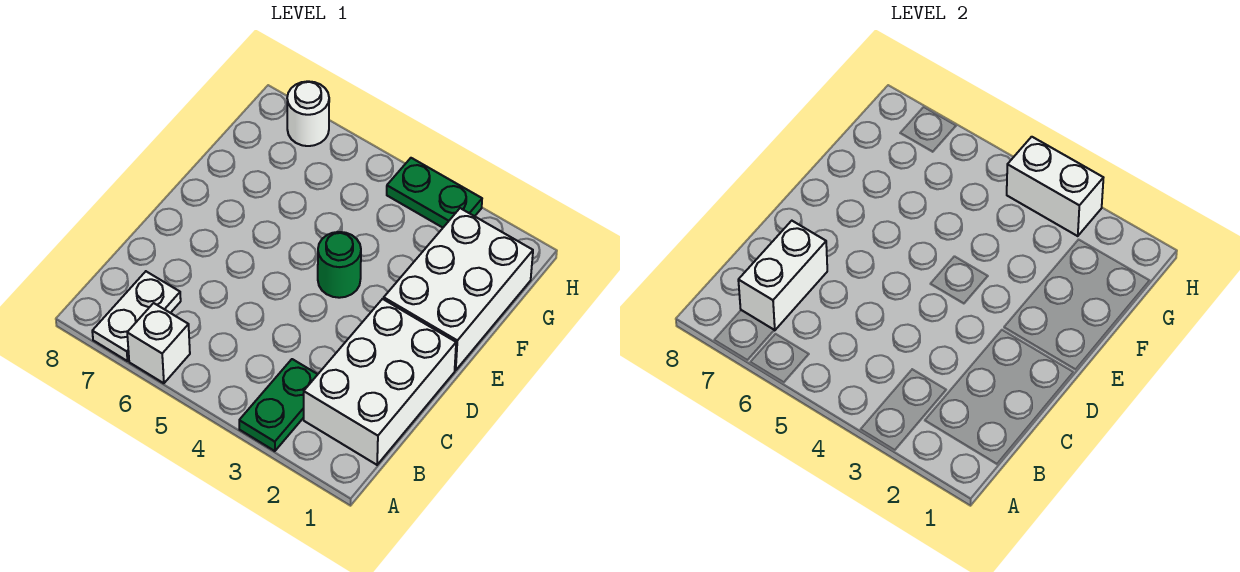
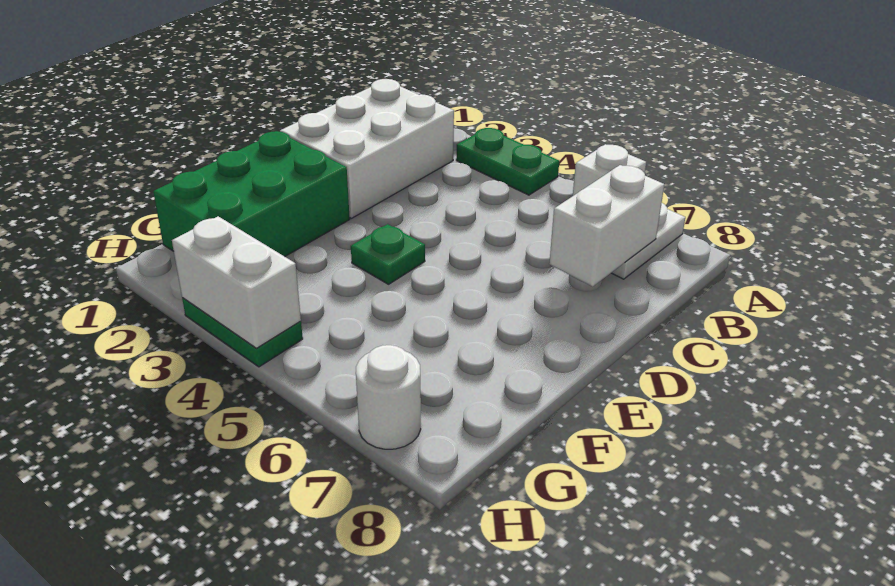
green plate A3:B3 level 1 -> green plate A3:A4 level 1
white brick E1:G2 level 1 -> green brick E1:G2 level 1
green round brick E4 level 1 -> green plate E4 level 1

